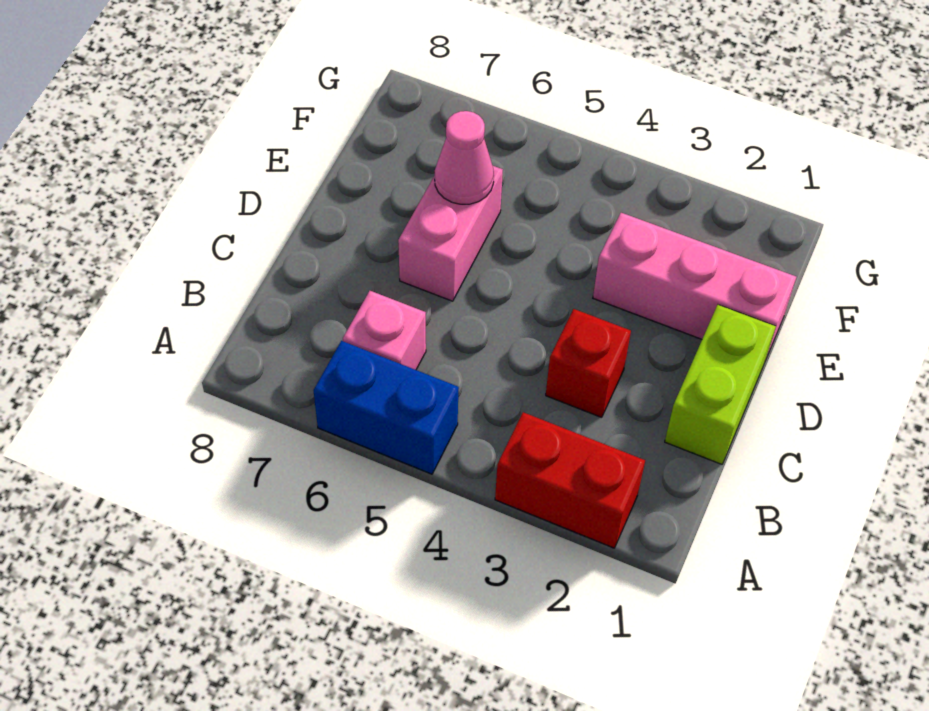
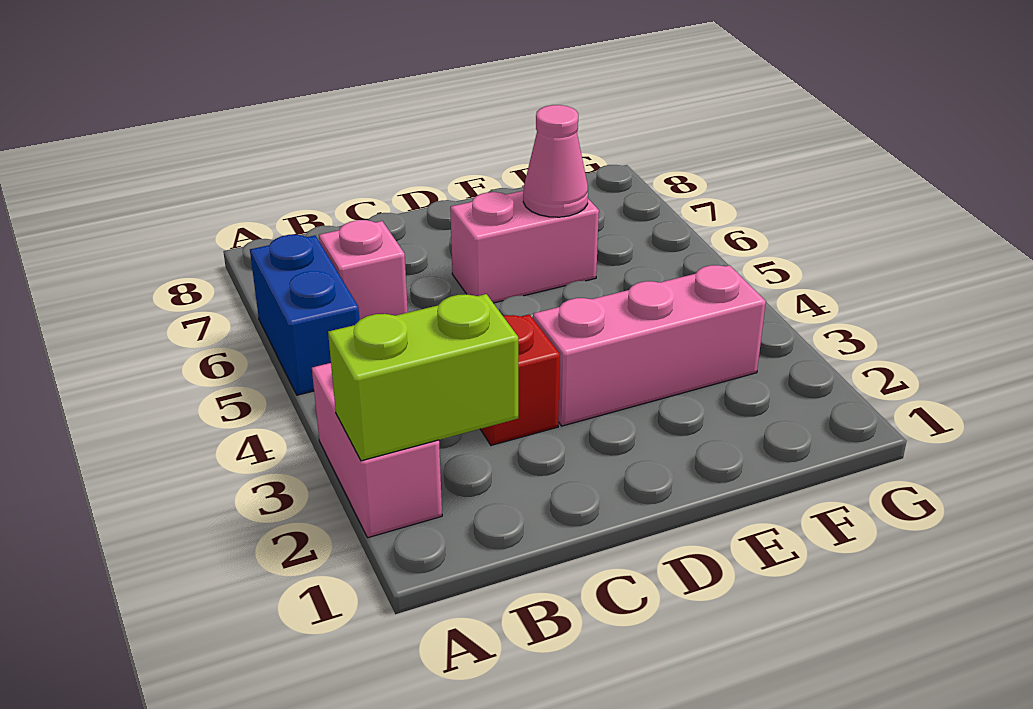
red brick A2:A3 level 1 -> pink brick A2:A3 level 1
lime brick C1:D1 level 1 -> lime brick A2:B2 level 2
pink brick E1:E3 level 1 -> pink brick D3:F3 level 1

